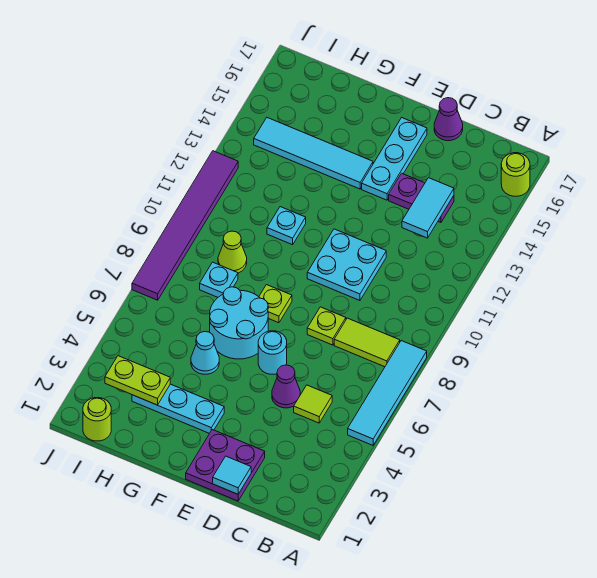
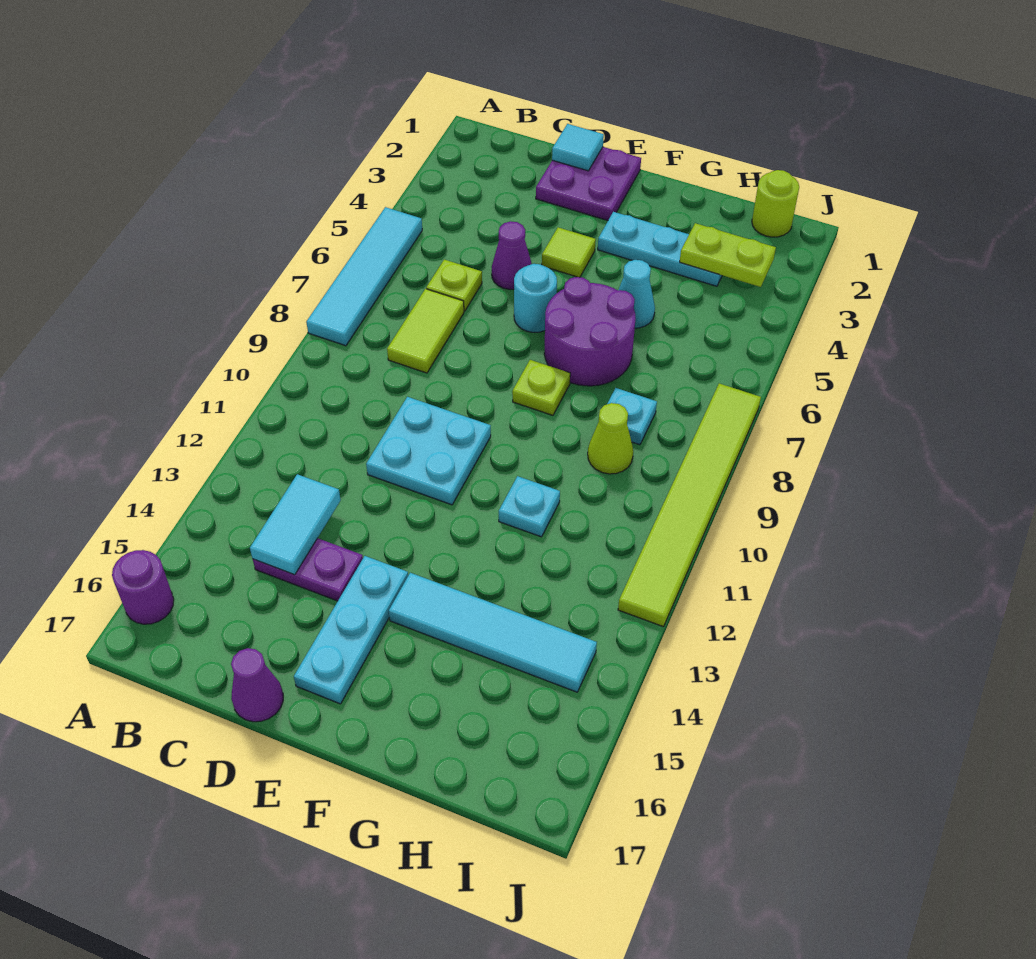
lime round brick A16 level 1 -> purple round brick A16 level 1
lime tile B8:C8 level 1 -> lime tile C7:C8 level 1
lime tile C5 level 1 -> lime tile E4 level 1
lime plate D8 level 1 -> lime plate C6 level 1
cyan round brick F6:G7 level 1 -> purple round brick F6:G7 level 1
purple tile J7:J12 level 1 -> lime tile J7:J12 level 1

